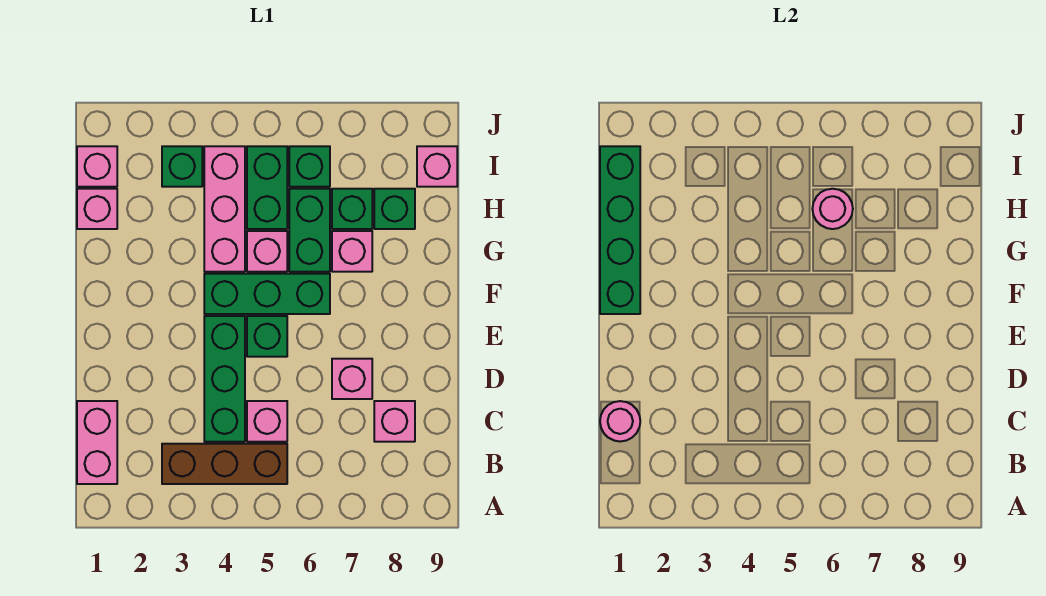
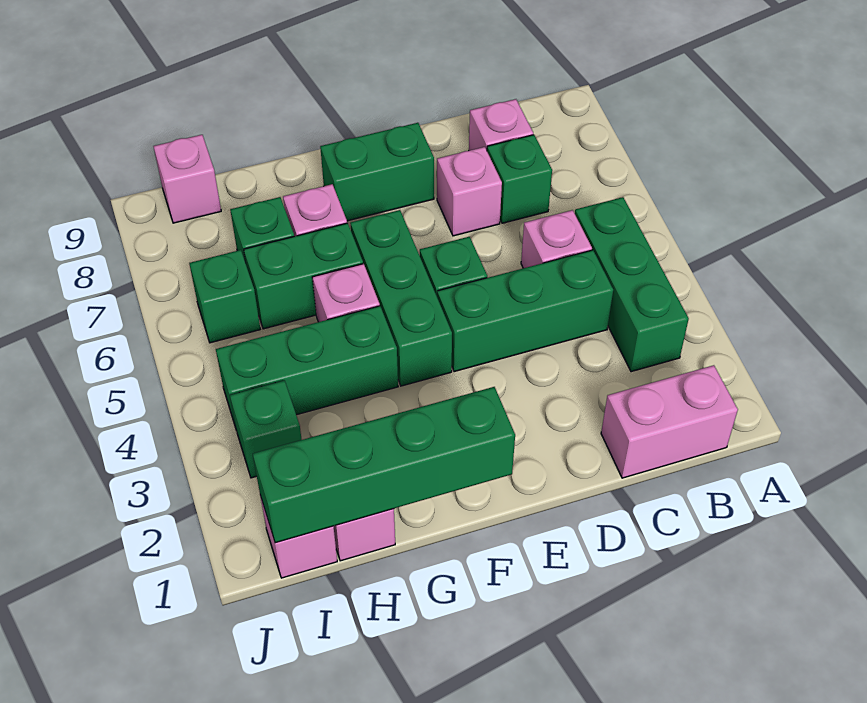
brown brick B3:B5 level 1 -> green brick B3:B5 level 1
pink round brick C1 level 2 -> none
pink brick G4:I4 level 1 -> green brick G4:I4 level 1
green brick H5:I5 level 1 -> green brick E8:F8 level 1
pink round brick H6 level 2 -> none
green brick H8 level 1 -> green brick C7 level 1

